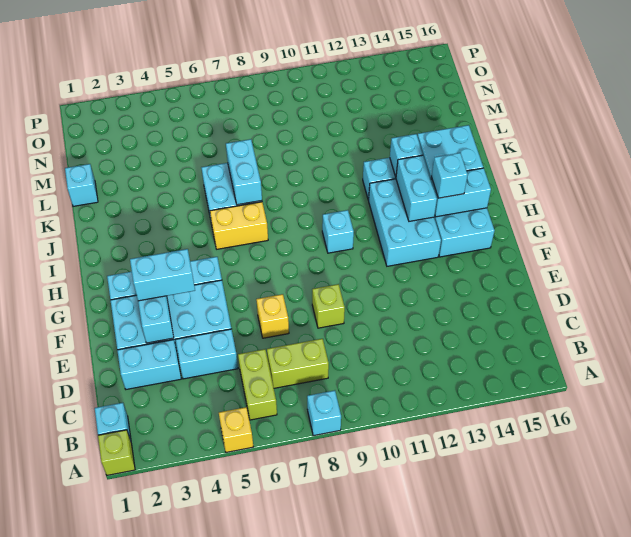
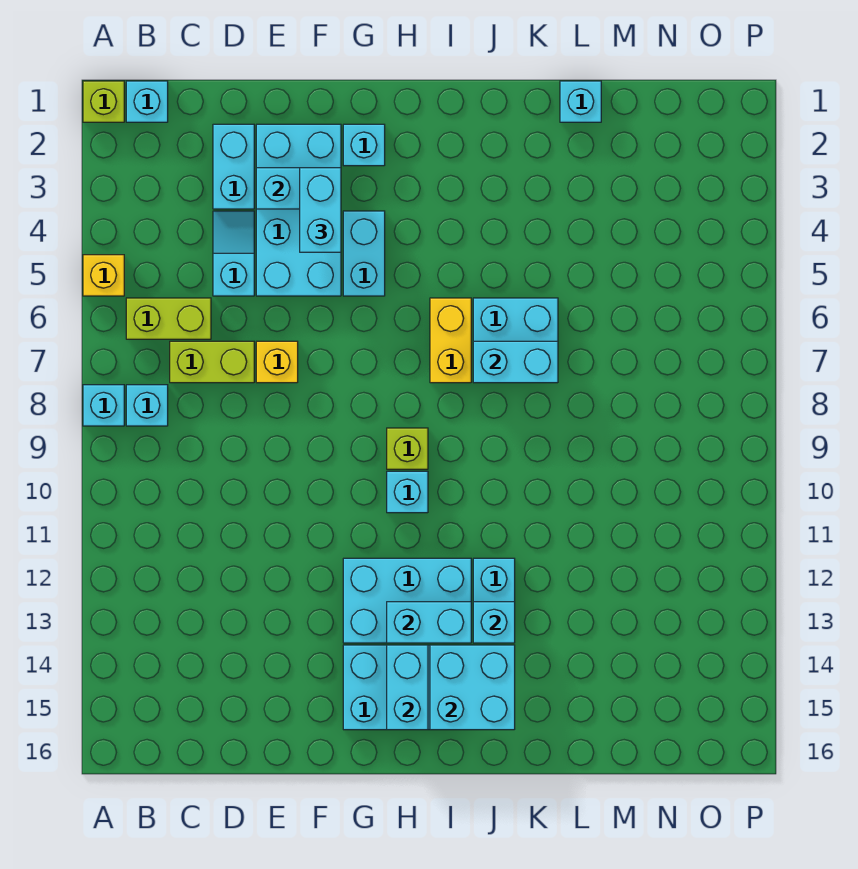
lime brick C7:C8 level 1 -> lime brick C7:D7 level 1
cyan brick D4:D5 level 1 -> cyan slope D4:D5 level 1 top 5
lime brick E9 level 1 -> lime brick H9 level 1
cyan brick H14 level 3 -> cyan brick B8 level 1

